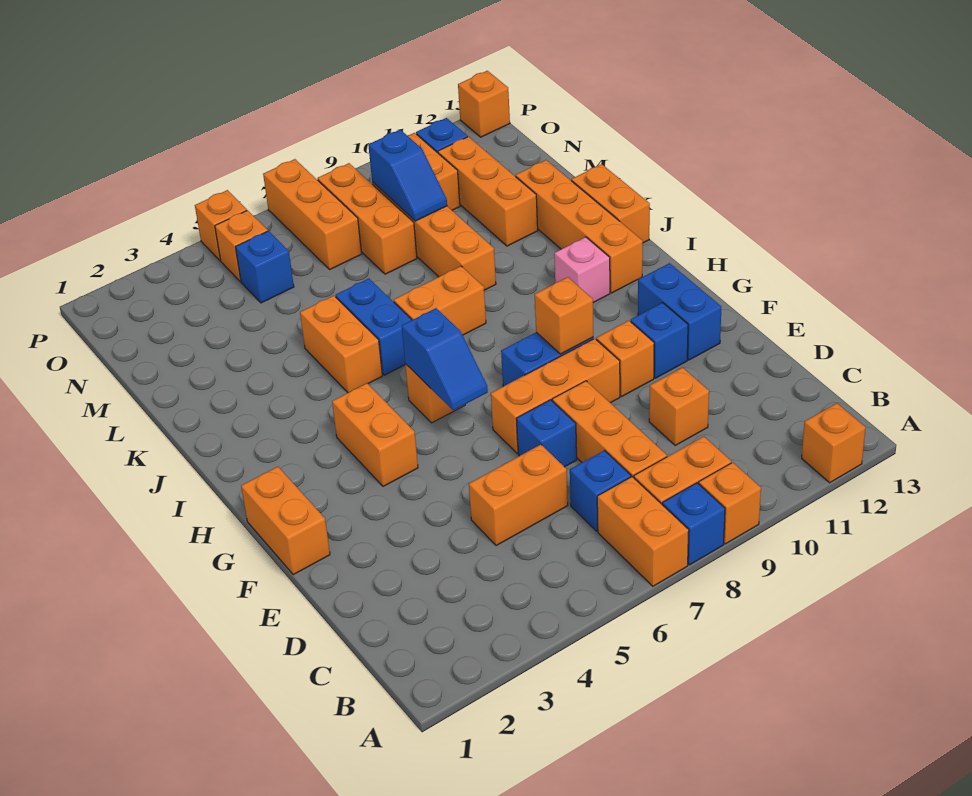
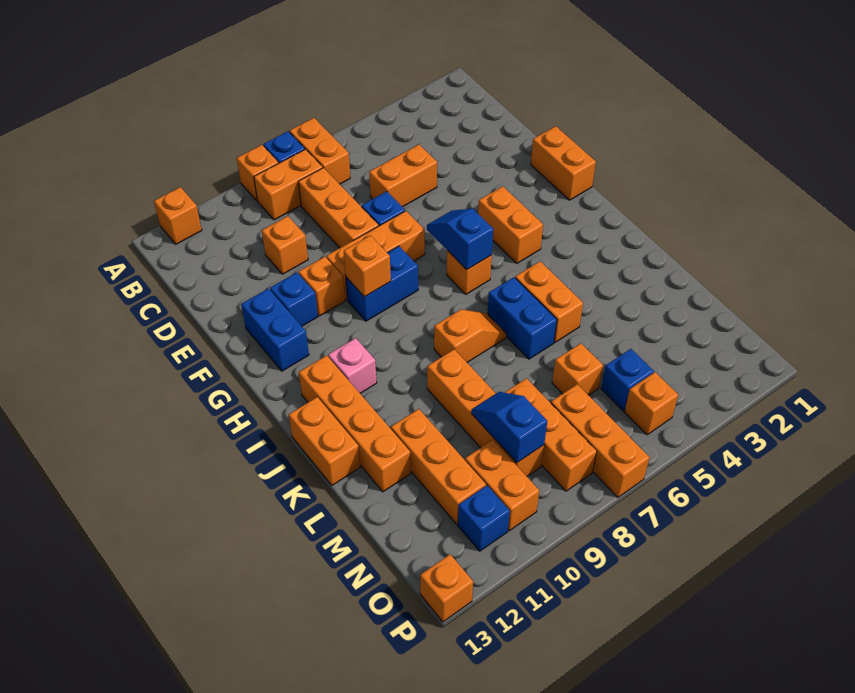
blue brick C7 level 1 -> none
orange brick J7:J8 level 1 -> orange slope J7:J8 level 1 top 8
orange brick P5 level 1 -> orange brick M6 level 1

